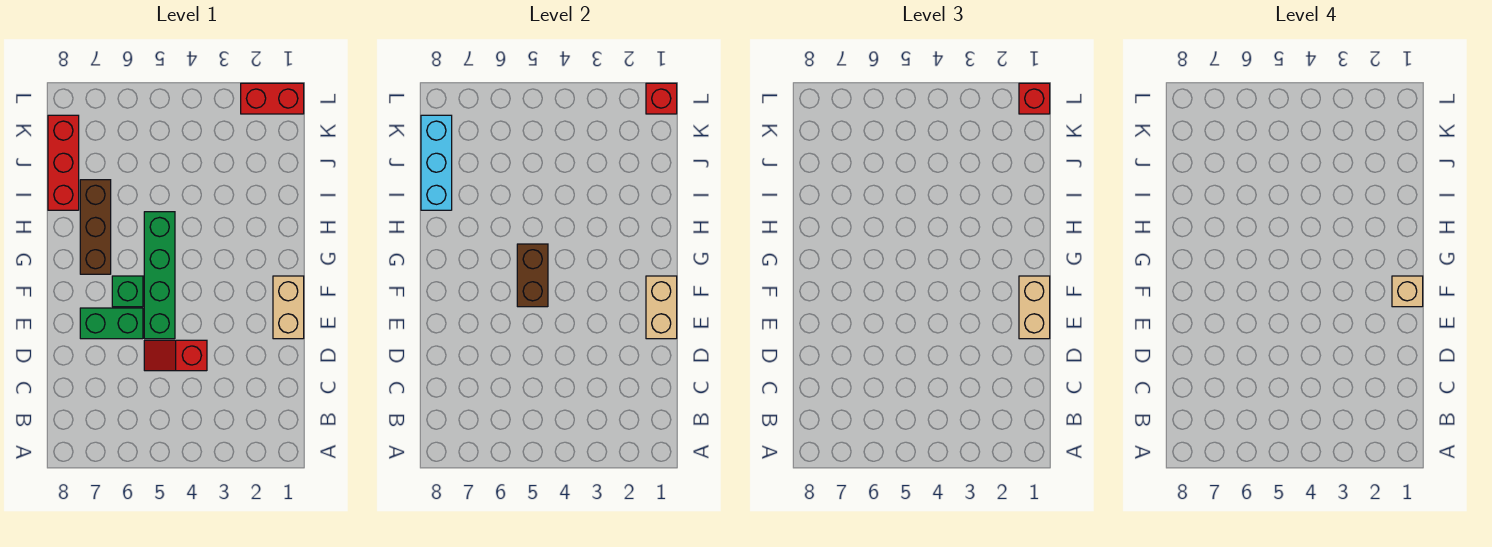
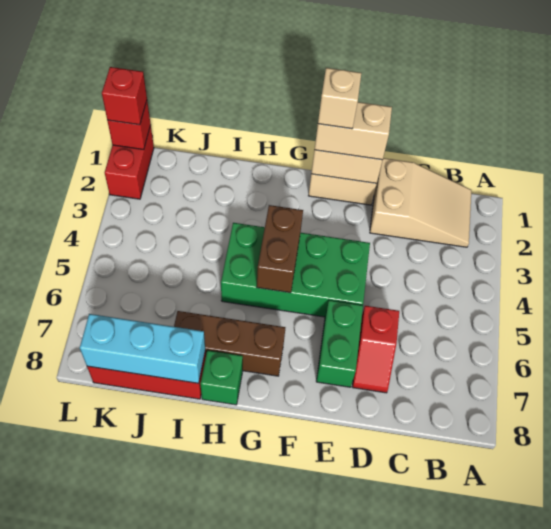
none -> tan slope B1:D2 level 1 top D
red slope D4:D5 level 1 top 4 -> red slope D6:D7 level 1 top 6
green brick E5:H5 level 1 -> green brick E4:H5 level 1
brown brick F5:G5 level 2 -> brown brick G4:G5 level 2
green brick F6 level 1 -> green brick H8 level 1

